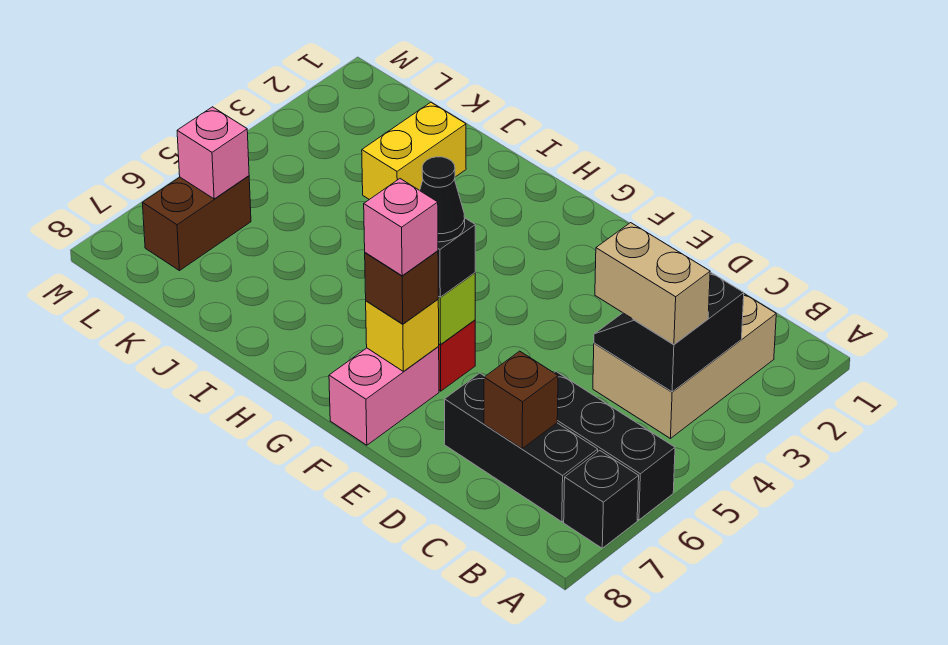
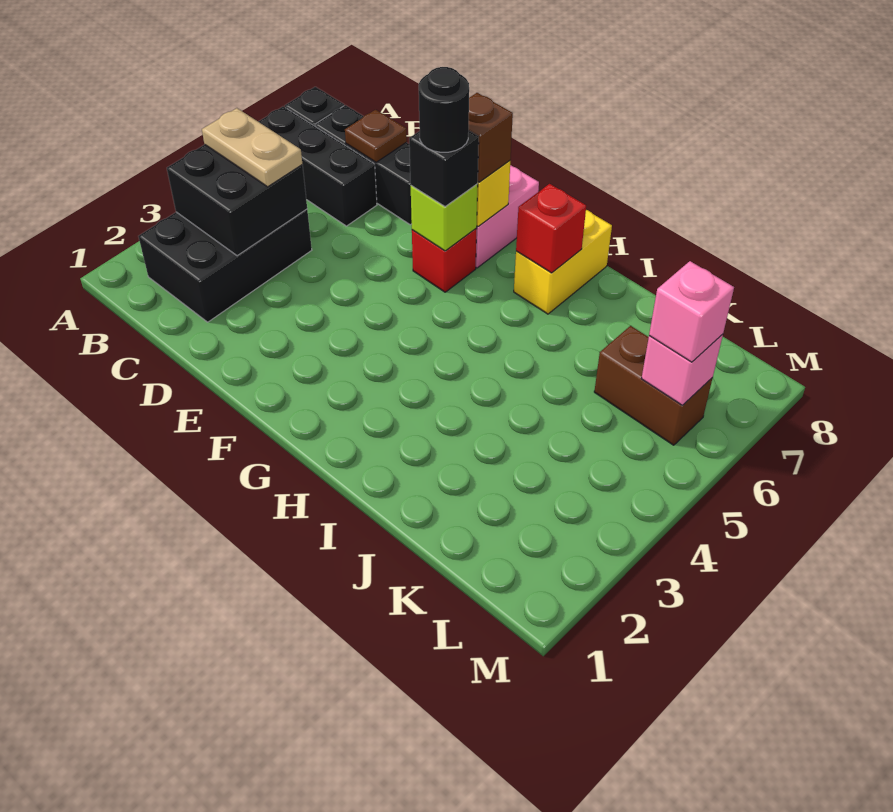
tan brick B2:C4 level 1 -> black brick B2:C4 level 1
black slope B3:C4 level 2 top B -> black brick B3:C4 level 2
tan brick B4:C4 level 3 -> tan plate B4:C4 level 3
brown brick C7 level 2 -> brown plate C7 level 2
black cone F6 level 4 -> black round brick F6 level 4
pink brick F7 level 4 -> pink brick L6 level 3
none -> red brick H7 level 2
yellow brick J2:J3 level 1 -> yellow brick H7:H8 level 1
brown brick L6:L7 level 1 -> brown brick K6:L6 level 1

